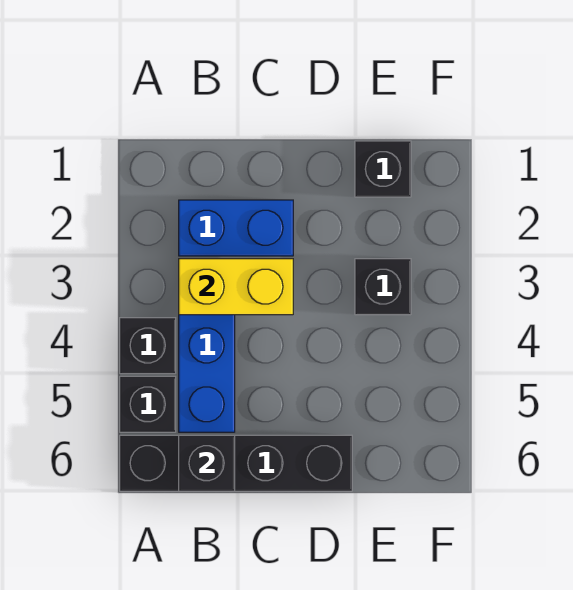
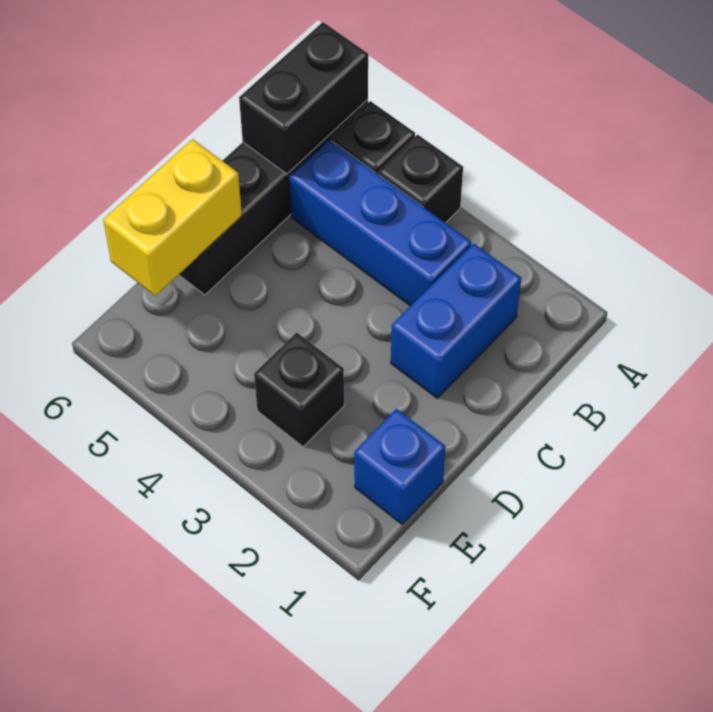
yellow brick B3:C3 level 2 -> yellow brick D6:E6 level 2
black brick B6 level 2 -> black brick A6:B6 level 2
black brick E1 level 1 -> blue brick E1 level 1

